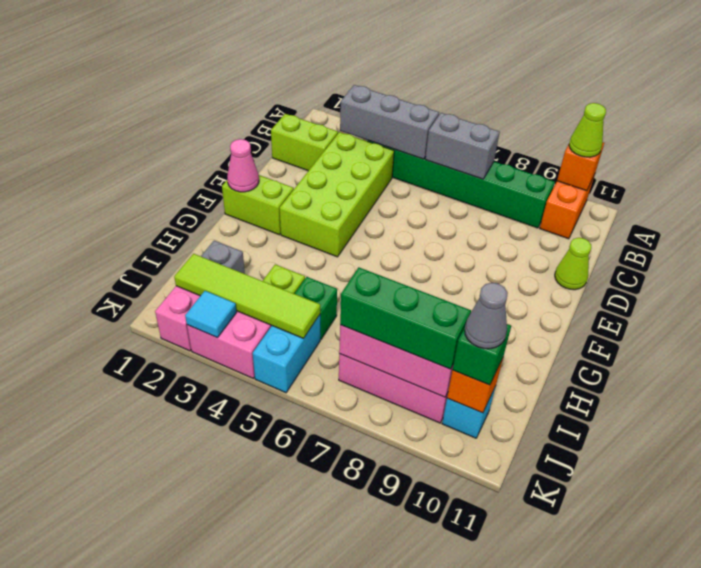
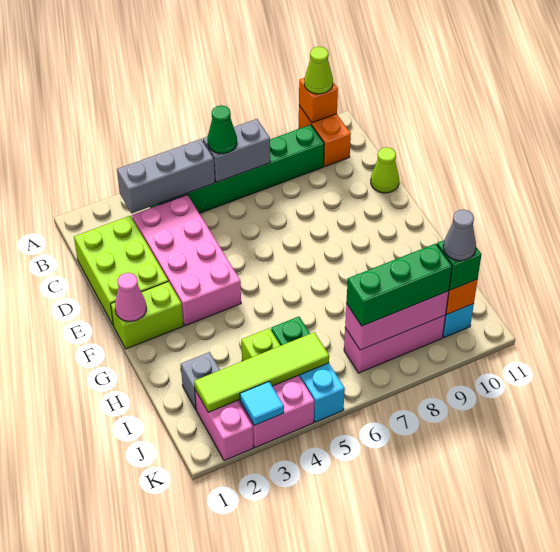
none -> green cone B6 level 3
lime brick C1:C2 level 1 -> lime brick C1:E2 level 1
lime brick C3:F4 level 1 -> pink brick C3:F4 level 1

